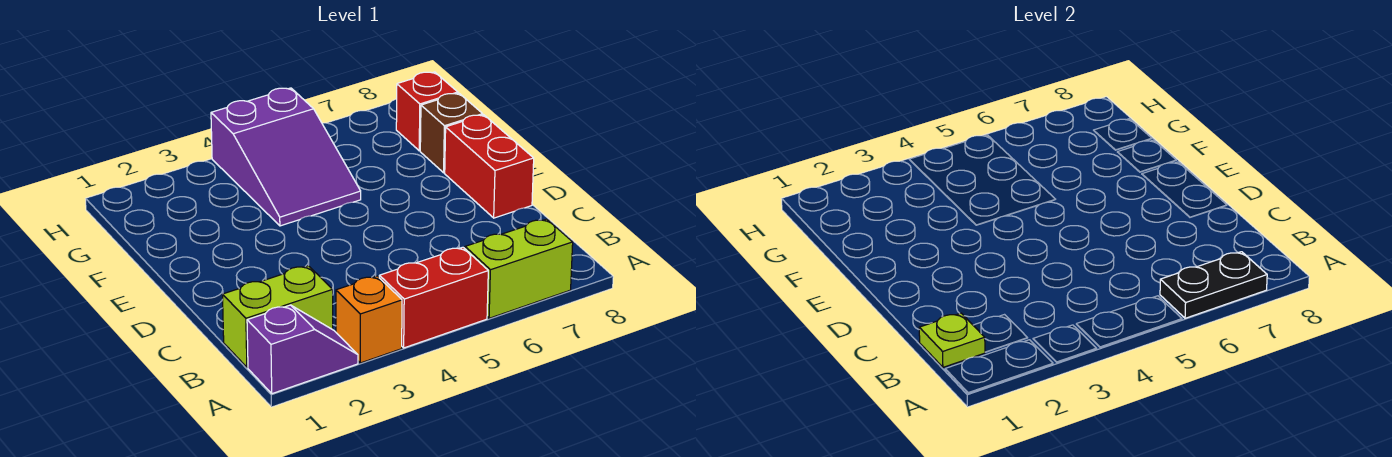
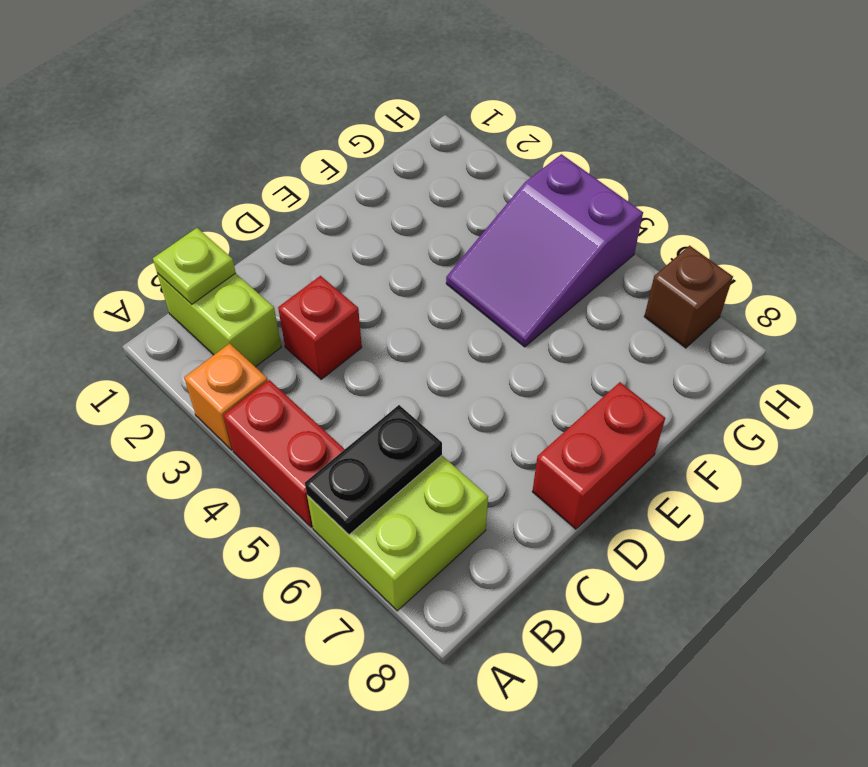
purple slope A1:A2 level 1 top 1 -> none
lime brick A6:A7 level 1 -> lime brick A6:B7 level 1
black plate A6:A7 level 2 -> black plate A6:B6 level 2
brown brick F8 level 1 -> brown brick H7 level 1
red brick G8 level 1 -> red brick C3 level 1

